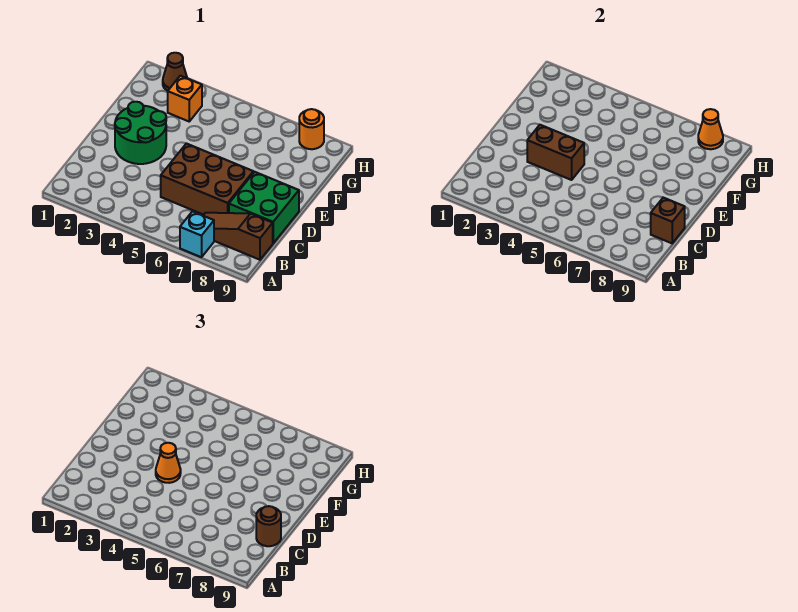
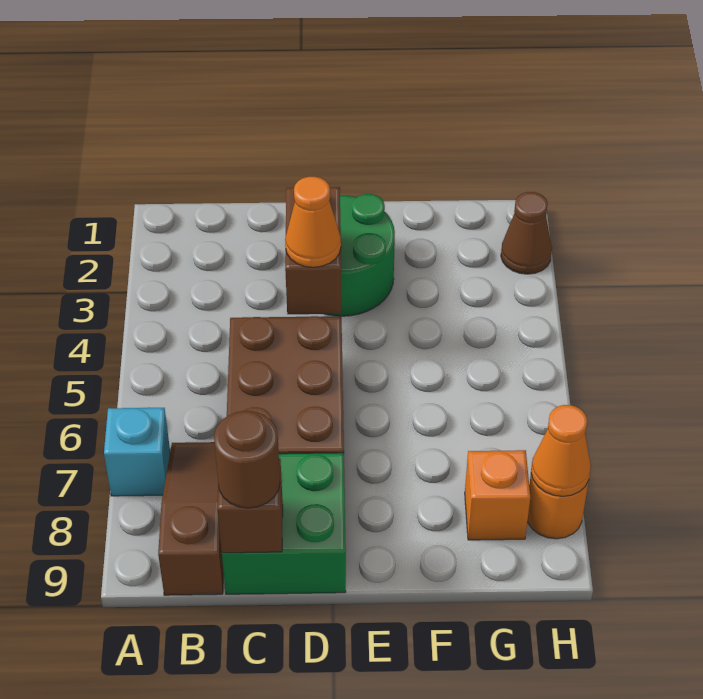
orange brick G3 level 1 -> orange brick G8 level 1

